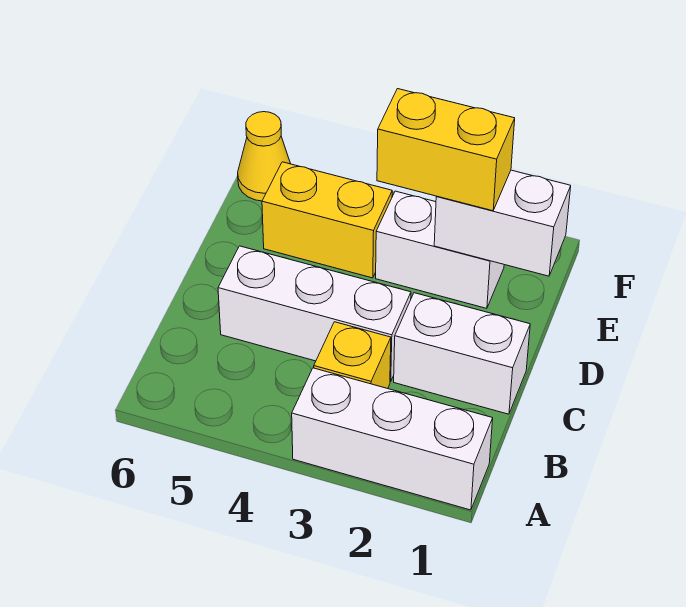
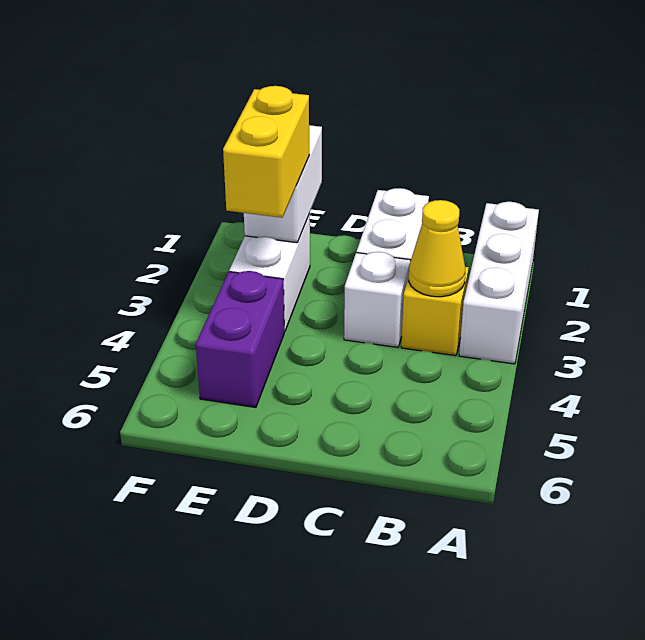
white brick C3:C5 level 1 -> white brick C3 level 1
yellow brick E4:E5 level 1 -> purple brick E4:E5 level 1
yellow cone F6 level 1 -> yellow cone B3 level 2

